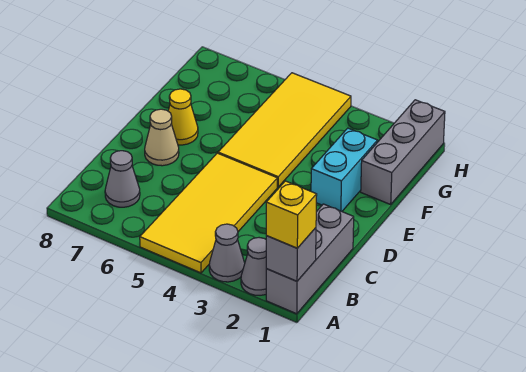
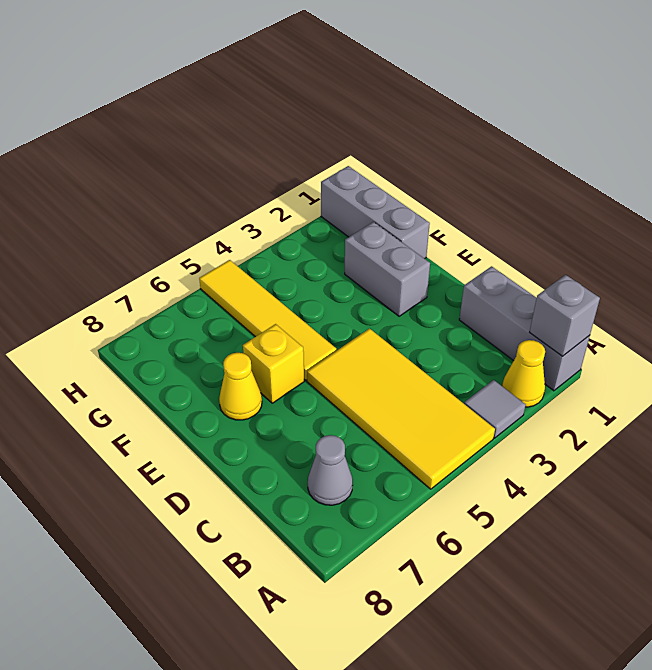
yellow brick A1 level 3 -> yellow brick E6 level 1
grey cone A2 level 1 -> yellow cone A2 level 1
grey cone A3 level 1 -> grey tile A3 level 1
tan cone D7 level 1 -> none
cyan brick E2:F2 level 1 -> grey brick E2:F2 level 1
yellow tile E4:H5 level 1 -> yellow tile E5:H5 level 1

